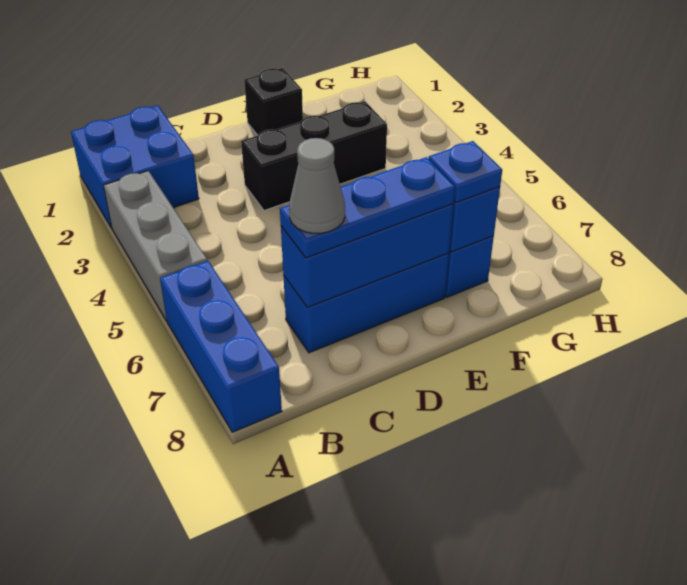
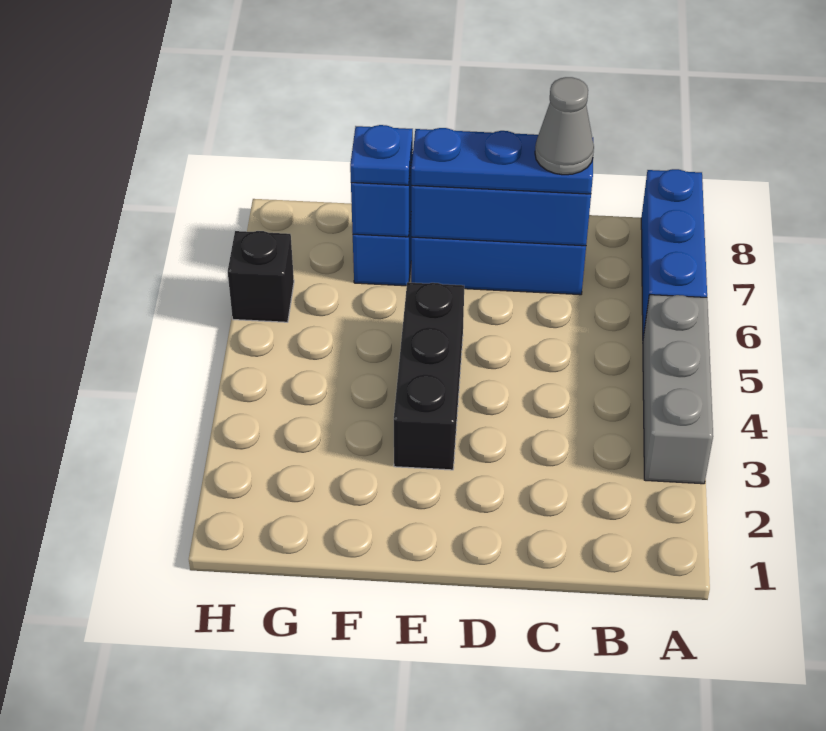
blue brick A1:B2 level 1 -> none
black brick D3:F3 level 1 -> black brick E3:E5 level 1
black brick E1 level 1 -> black brick H6 level 1

